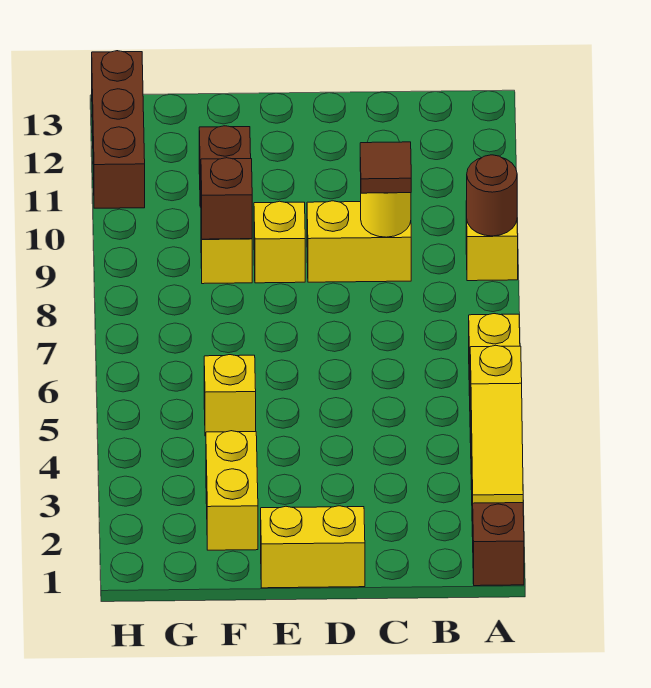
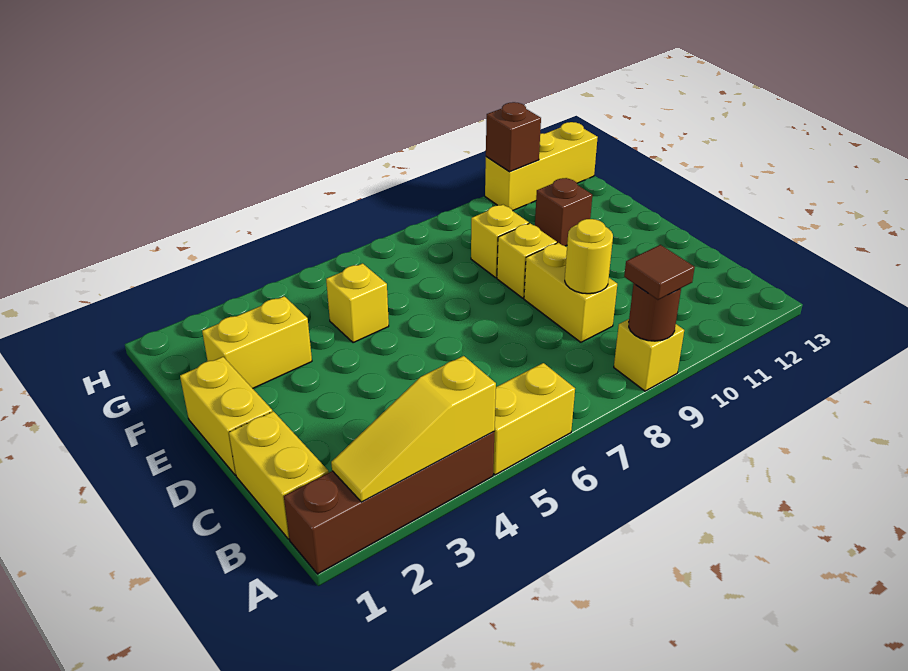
none -> yellow brick B1:C1 level 1
brown tile C9 level 3 -> brown tile A9 level 3
brown brick F9 level 2 -> brown brick H11 level 2
brown brick H11:H13 level 1 -> yellow brick H11:H13 level 1

